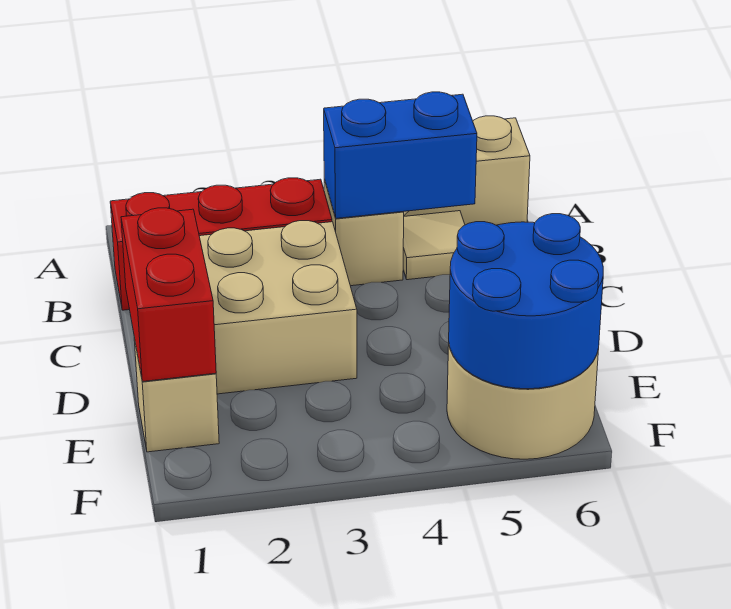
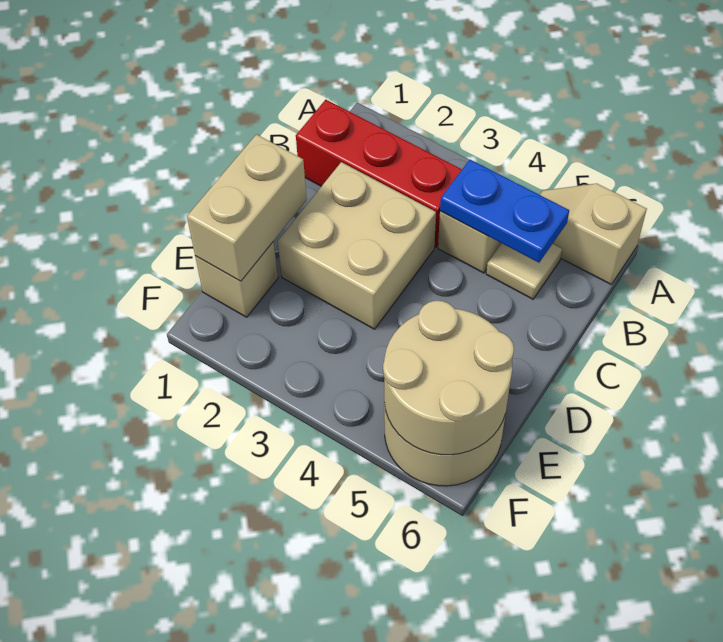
blue brick B4:B5 level 2 -> blue plate B4:B5 level 2
red brick D1:E1 level 2 -> tan brick D1:E1 level 2
blue round brick E5:F6 level 2 -> tan round brick E5:F6 level 2

